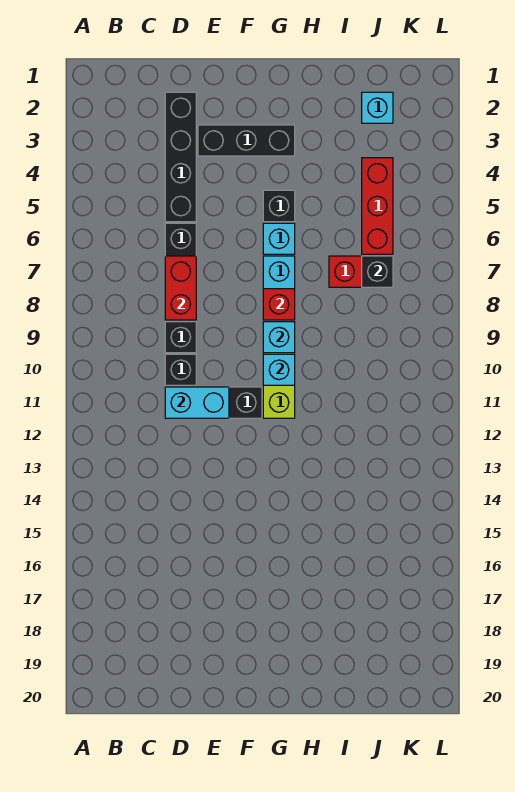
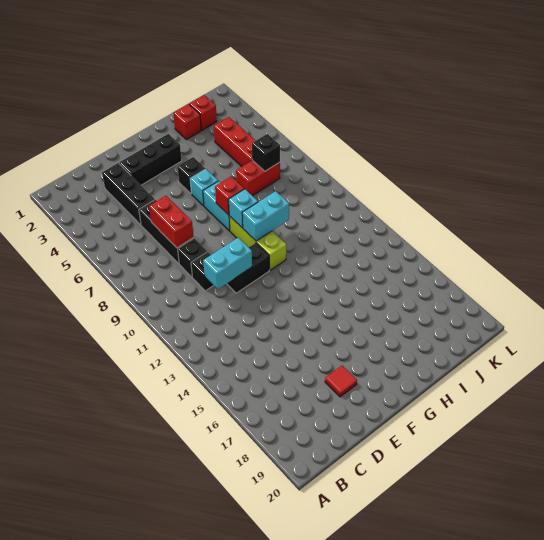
black brick D2:D5 level 1 -> black brick D3:D5 level 1
none -> red tile E18 level 1
cyan brick G10 level 2 -> cyan brick G10:H10 level 2
none -> red brick I2 level 1
cyan brick J2 level 1 -> red brick J2 level 1

